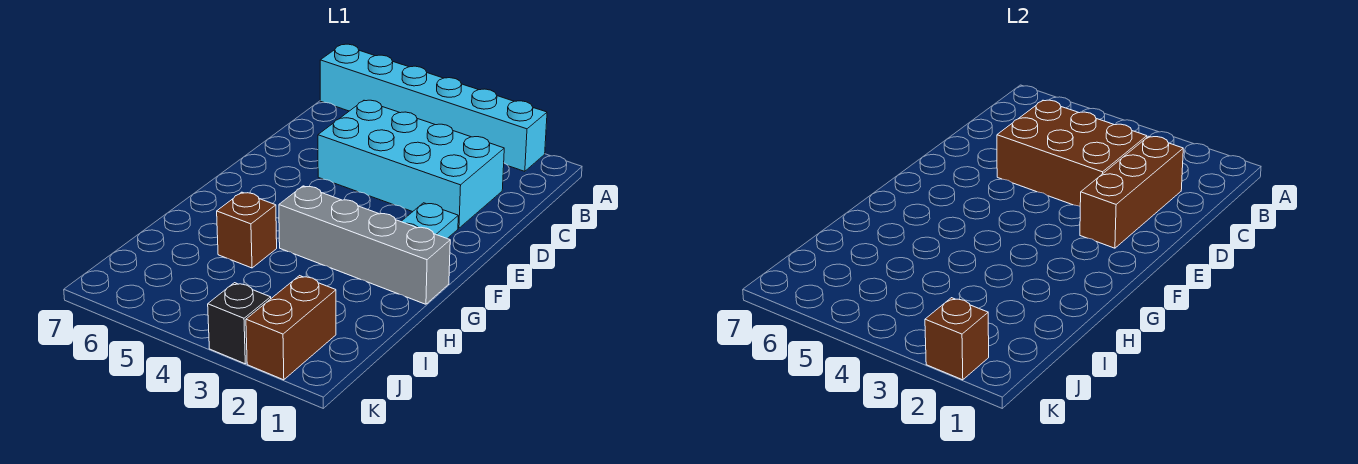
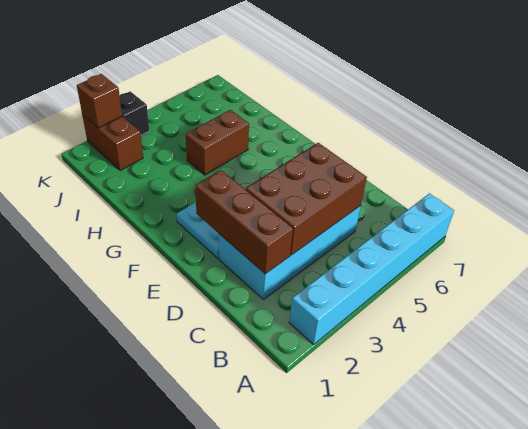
grey brick G1:G4 level 1 -> none
brown brick H5 level 1 -> brown brick H4:H5 level 1

